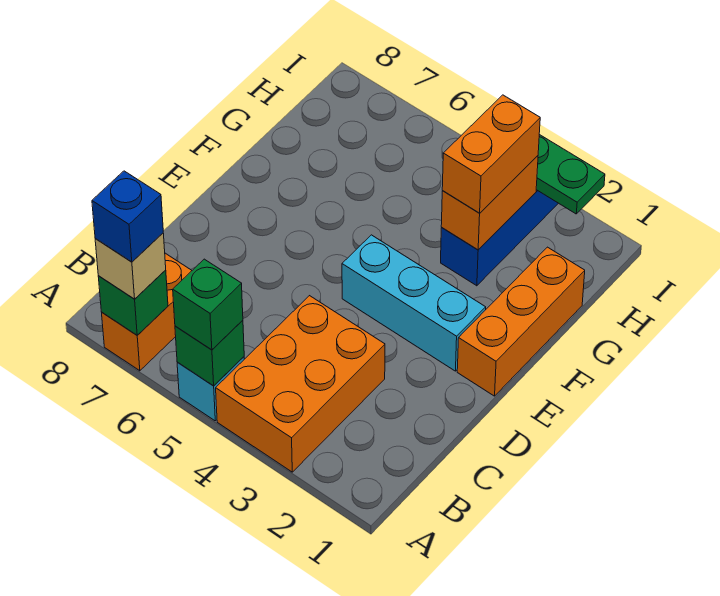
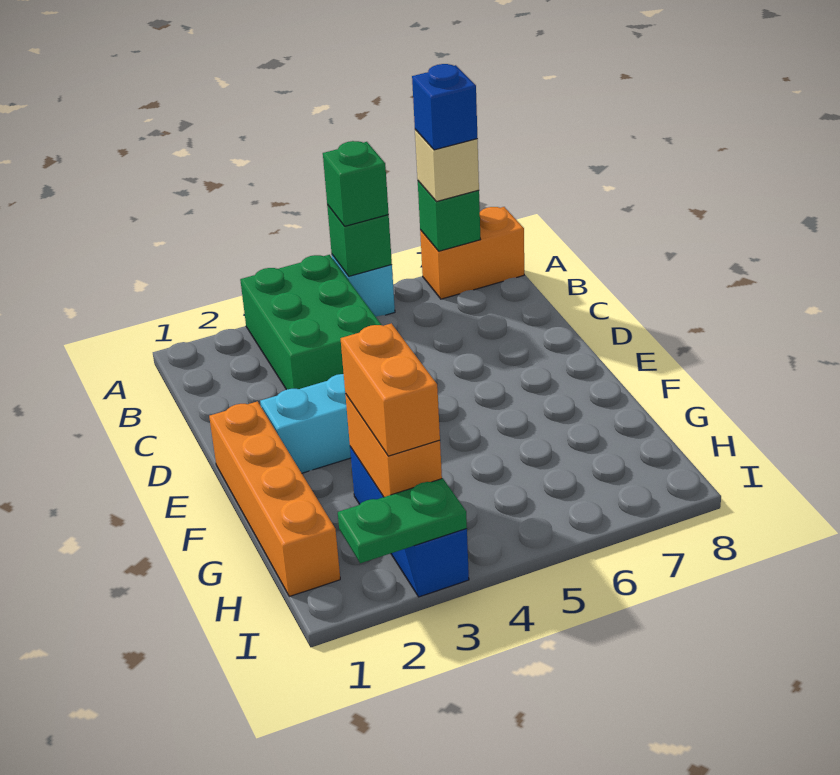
orange brick A3:C4 level 1 -> green brick A3:C4 level 1
orange brick A7:B7 level 1 -> orange brick A7:A8 level 1
orange brick E1:G1 level 1 -> orange brick E1:H1 level 1

